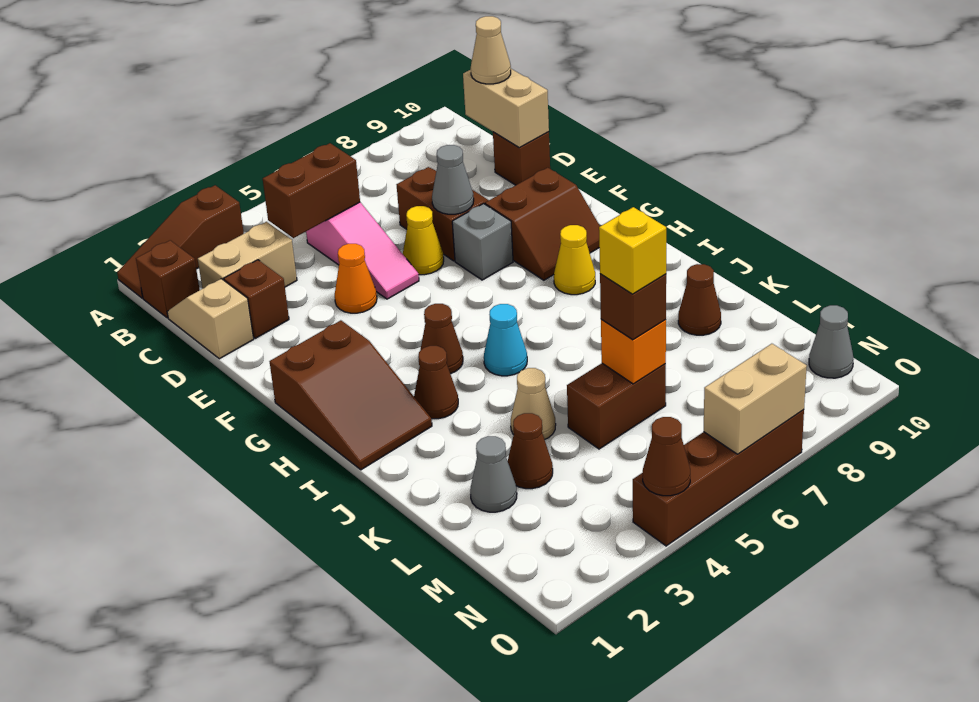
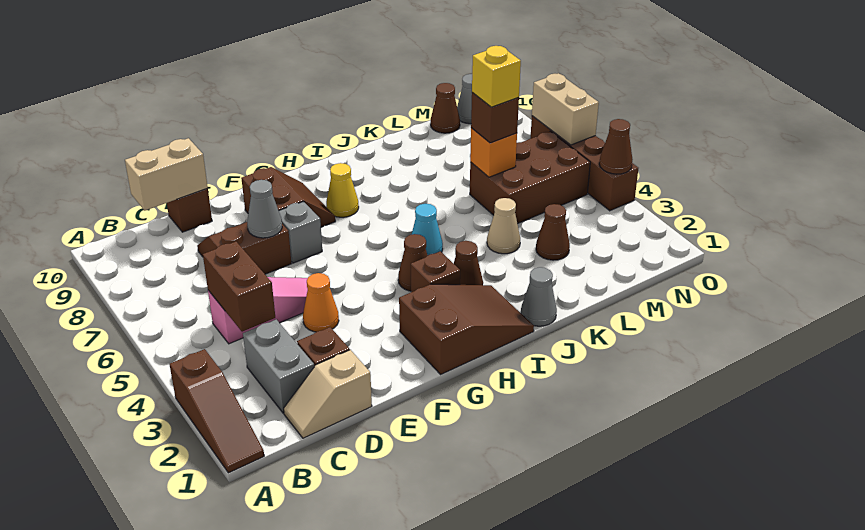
brown brick B1 level 1 -> brown brick H3 level 1
tan brick C2:C3 level 1 -> grey brick C2:C3 level 1
tan cone C10 level 3 -> none
yellow cone E6 level 1 -> none
brown cone K9 level 1 -> brown cone M10 level 1
grey cone L2 level 1 -> grey cone J1 level 1
brown brick L5:L6 level 1 -> brown brick L5:N6 level 1

